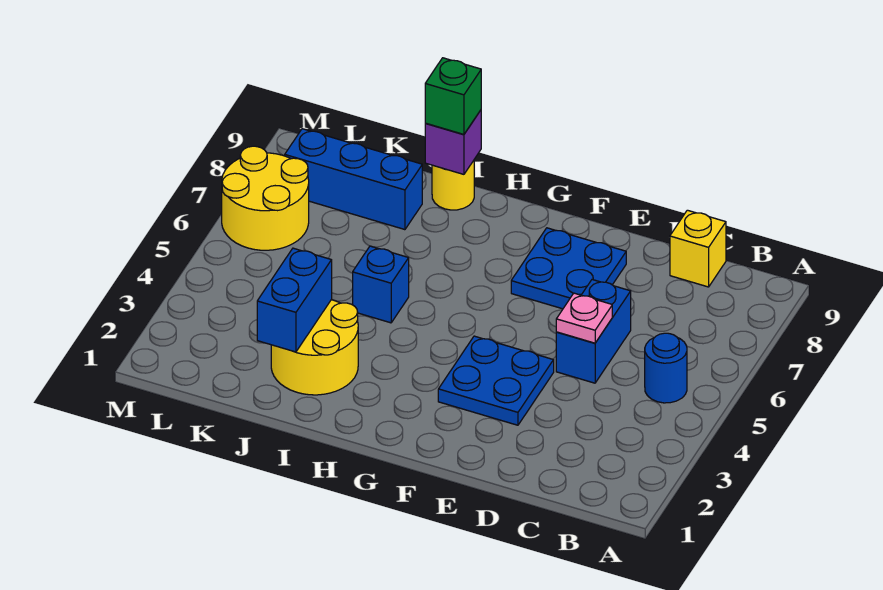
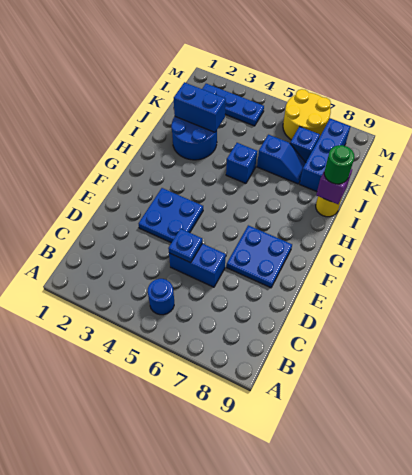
yellow brick C9 level 1 -> none
pink plate D5 level 2 -> blue plate D5 level 2
yellow round brick I2:J3 level 1 -> blue round brick I2:J3 level 1
green brick I9 level 3 -> green round brick I9 level 3
none -> blue slope J6:J7 level 1 top 6
none -> blue brick K7 level 1
none -> blue plate L2:L4 level 1

